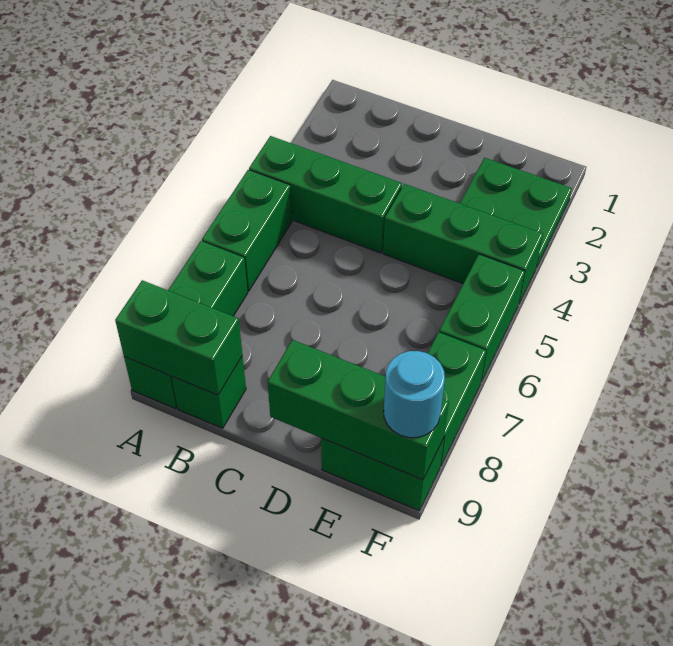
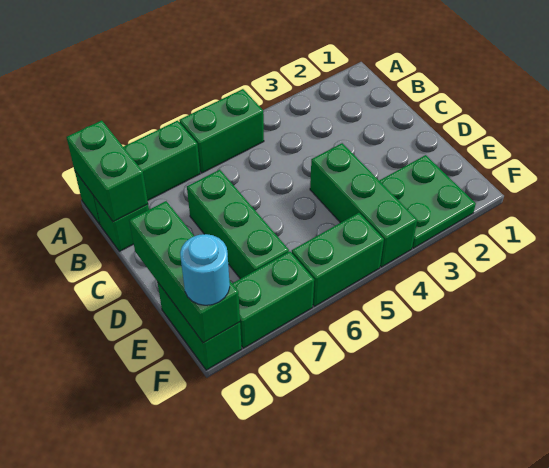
green brick A4:C4 level 1 -> green brick C7:E7 level 1

